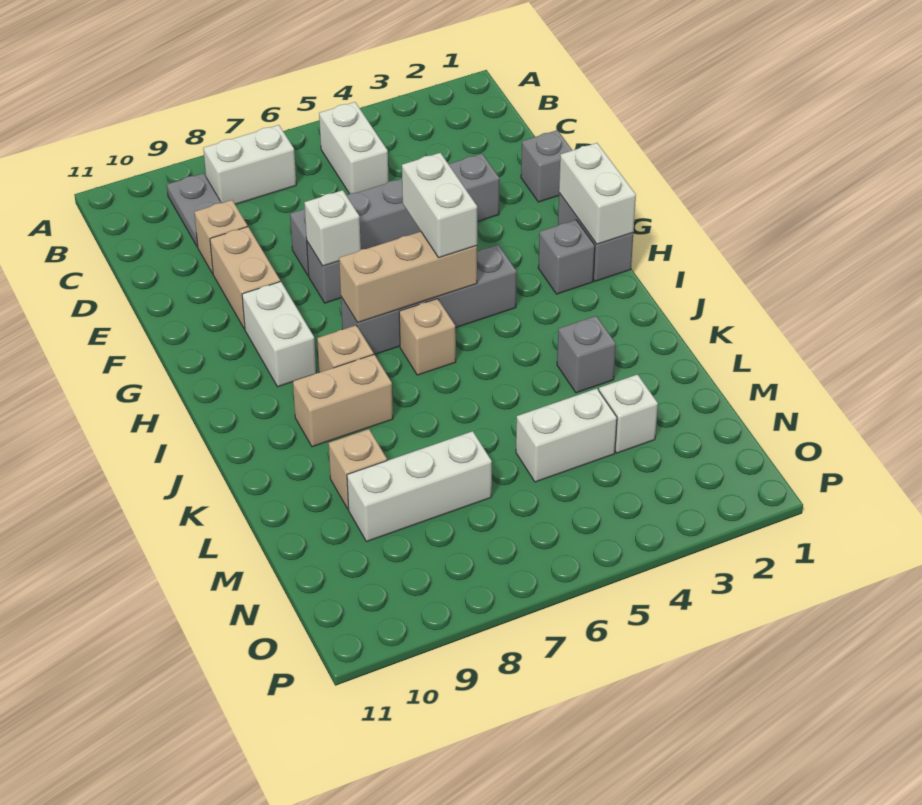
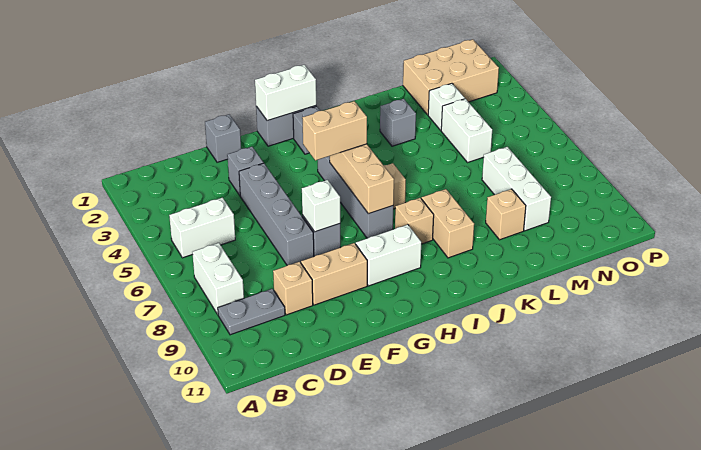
white brick G5:H5 level 3 -> tan brick G5:H5 level 3
none -> tan brick M1:O2 level 1

